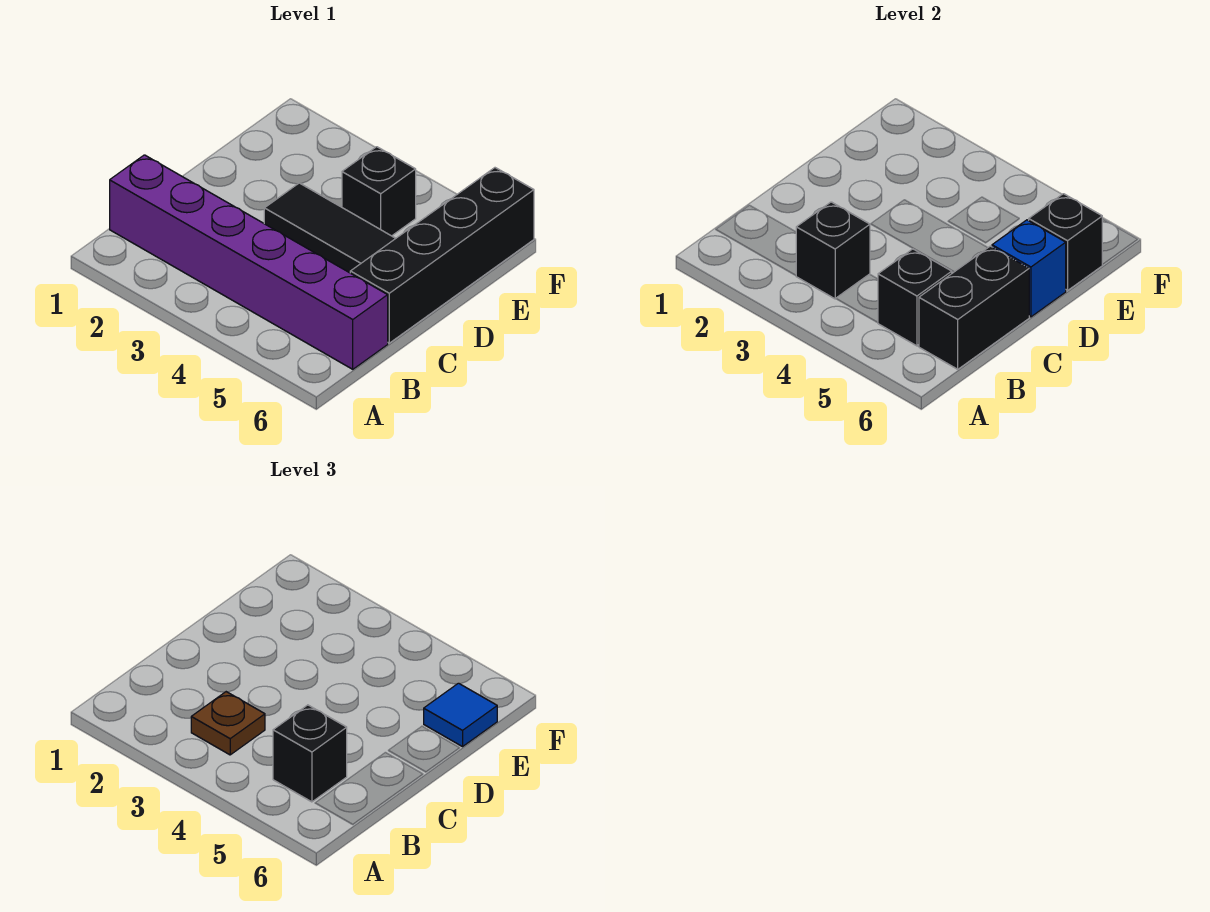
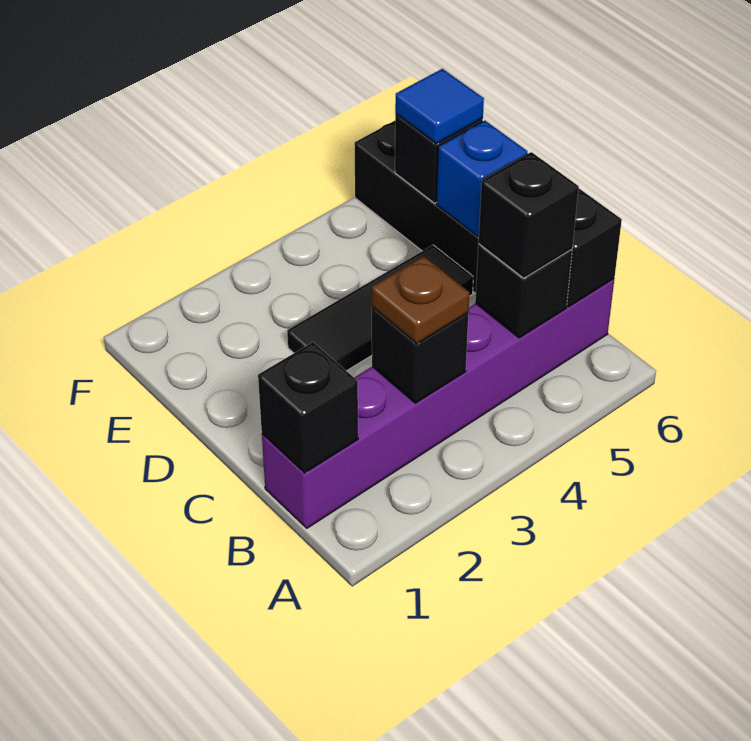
black brick E4 level 1 -> black brick B1 level 2

